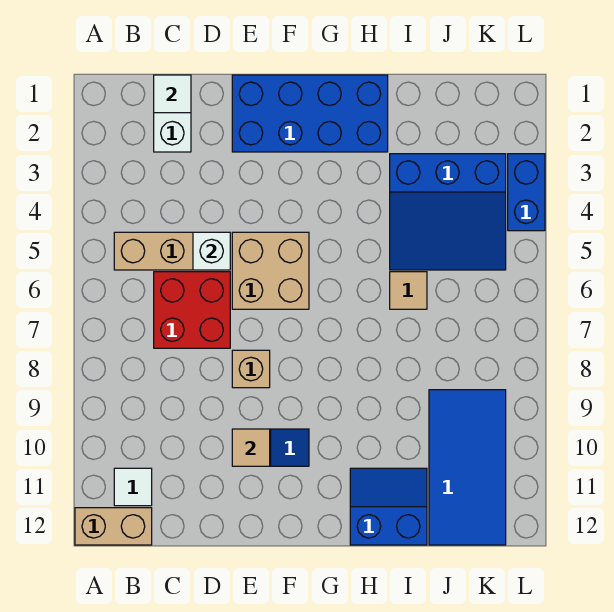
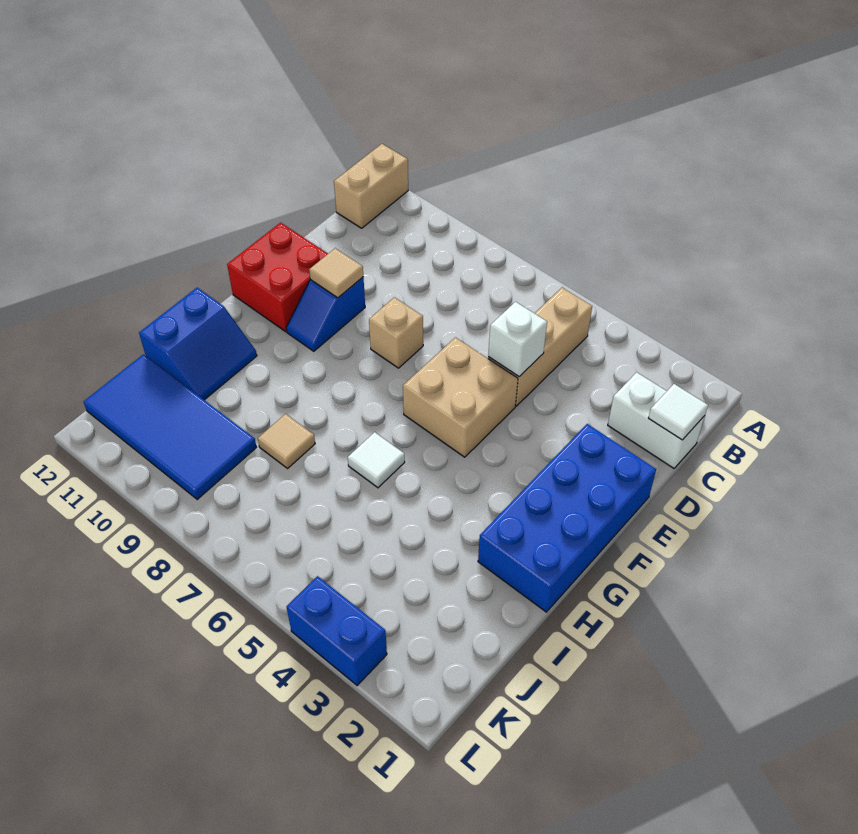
white tile B11 level 1 -> white tile H6 level 1
red brick C6:D7 level 1 -> red brick E11:F12 level 1
blue slope I3:K5 level 1 top 3 -> none
tan tile I6 level 1 -> tan tile I8 level 1

